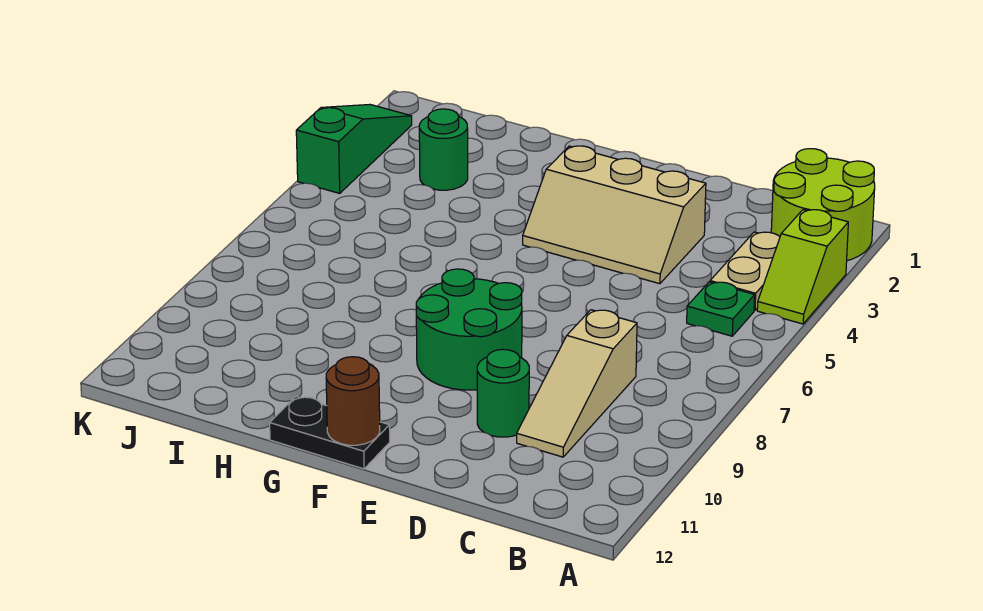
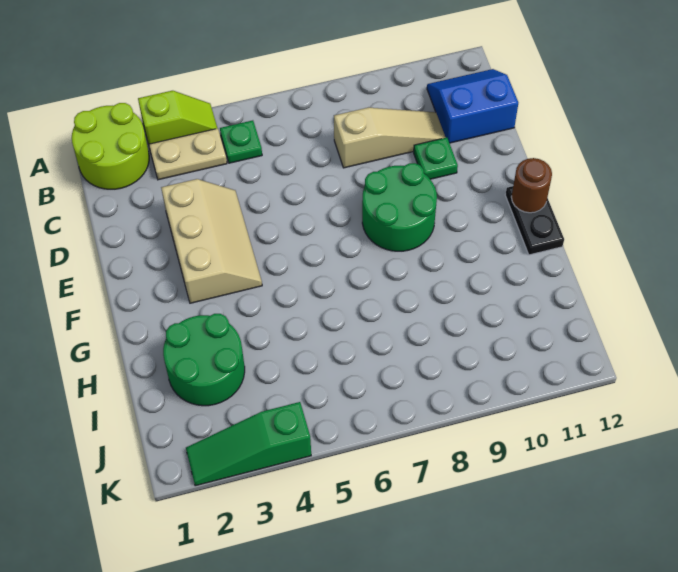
none -> blue slope B11:C12 level 1 top C
green round brick D10 level 1 -> green plate D10 level 1
green round brick I3 level 1 -> green round brick H2:I3 level 1

